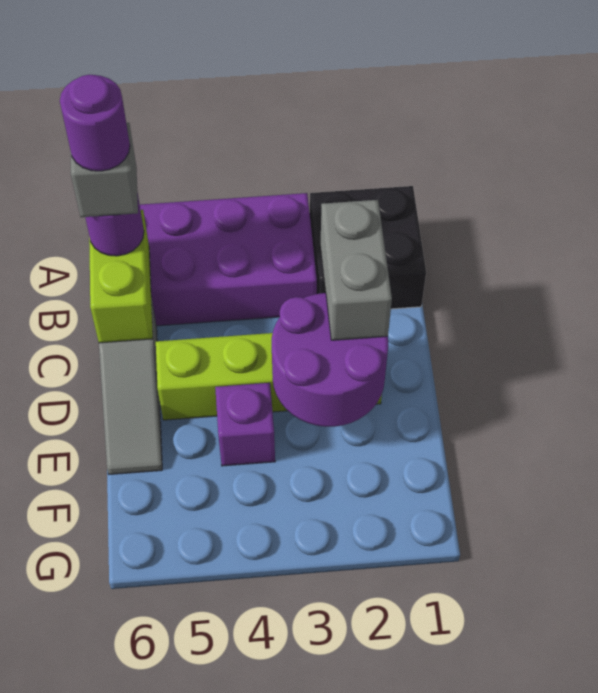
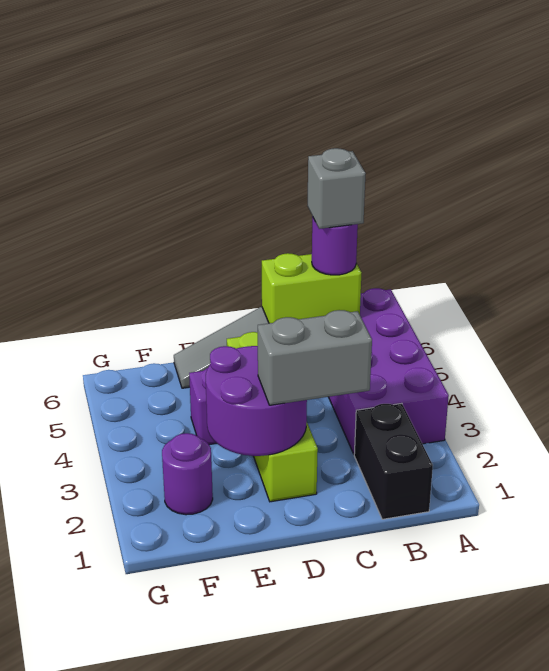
black brick A1:B2 level 1 -> black brick B1:B2 level 1
purple round brick B6 level 5 -> purple round brick F2 level 1

